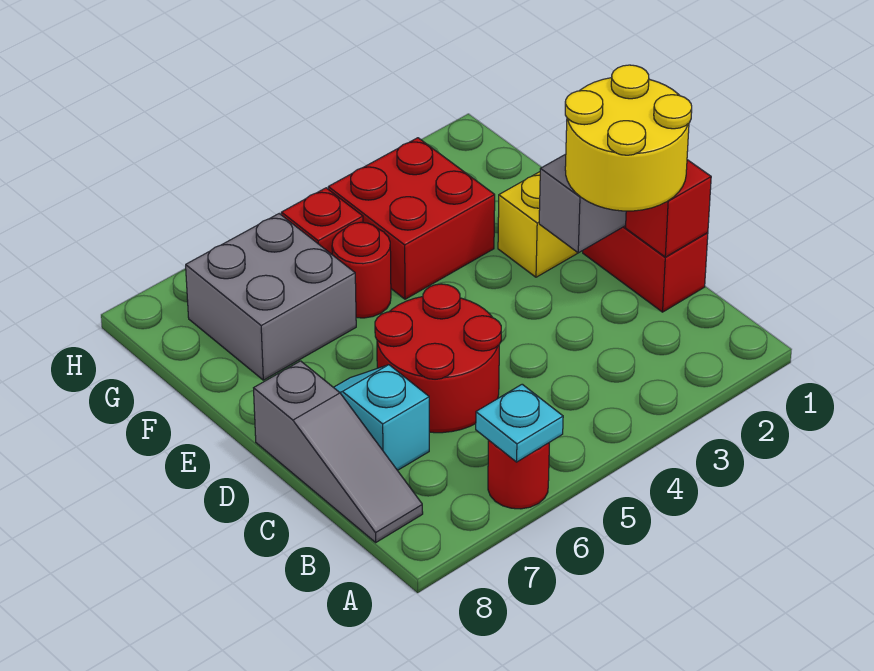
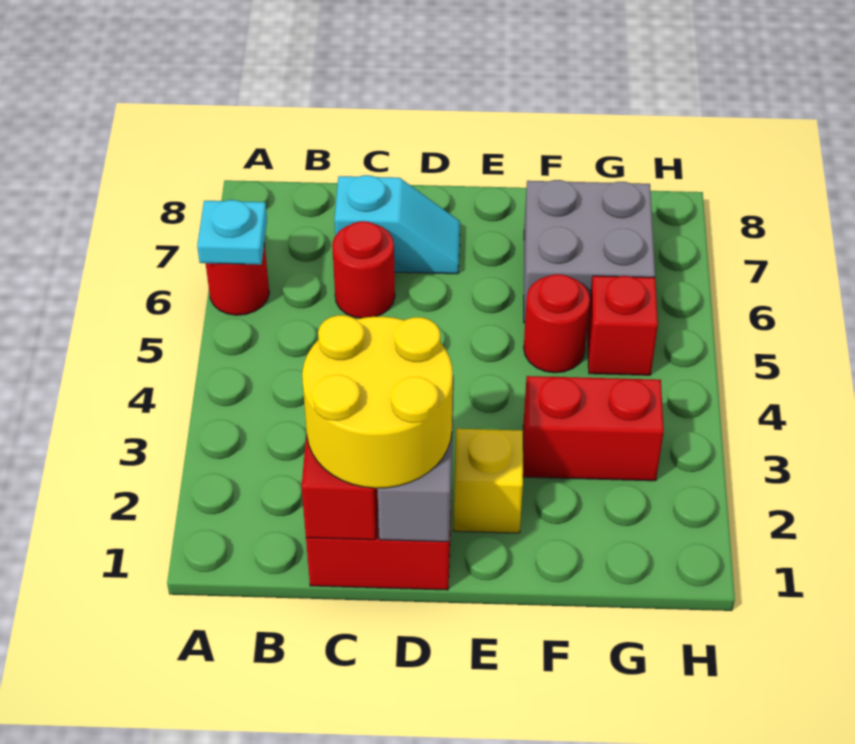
grey slope B8:D8 level 1 top D -> none
red round brick C5:D6 level 1 -> red round brick C6 level 1
red brick F3:G4 level 1 -> red brick F3:G3 level 1

